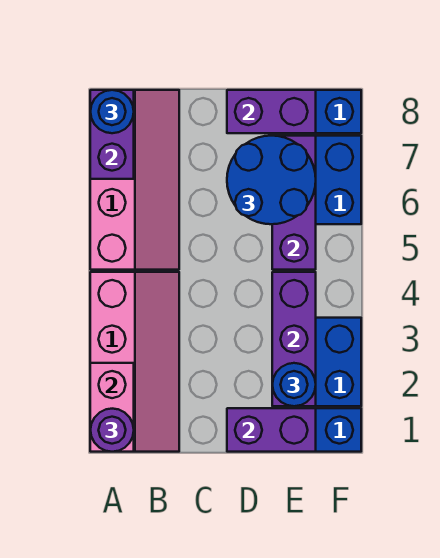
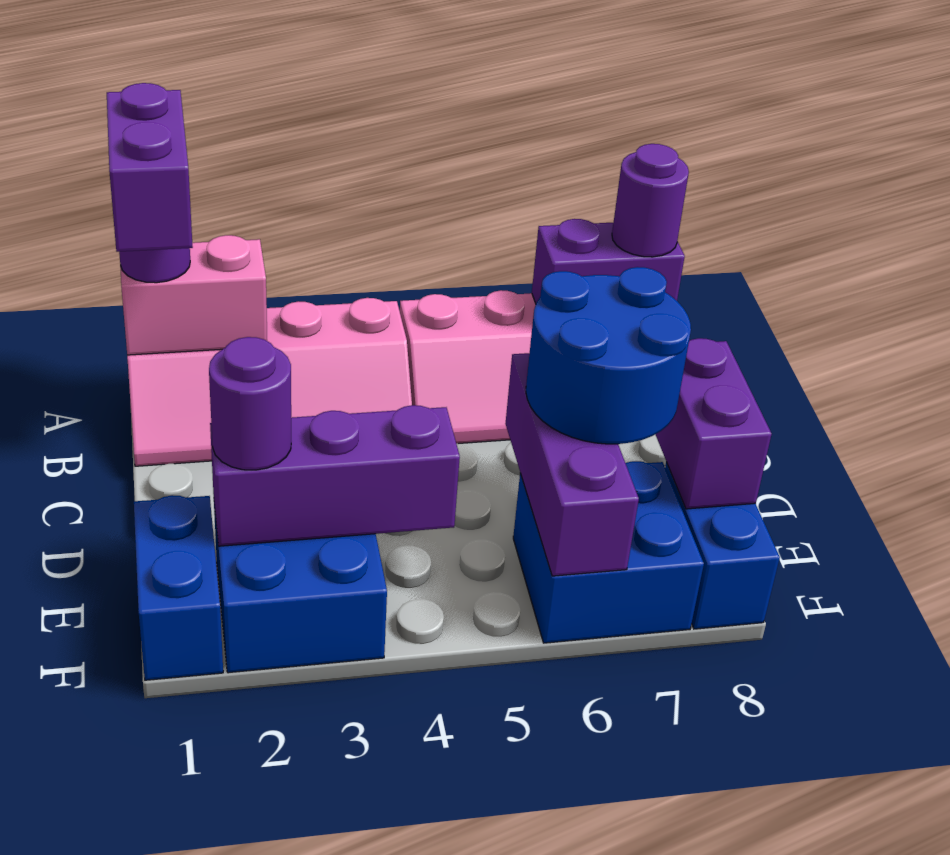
blue round brick A8 level 3 -> purple round brick A8 level 3
purple brick D1:E1 level 2 -> purple brick A1:B1 level 4
blue round brick E2 level 3 -> purple round brick E2 level 3
purple brick E5:E7 level 2 -> purple brick D6:F6 level 2

